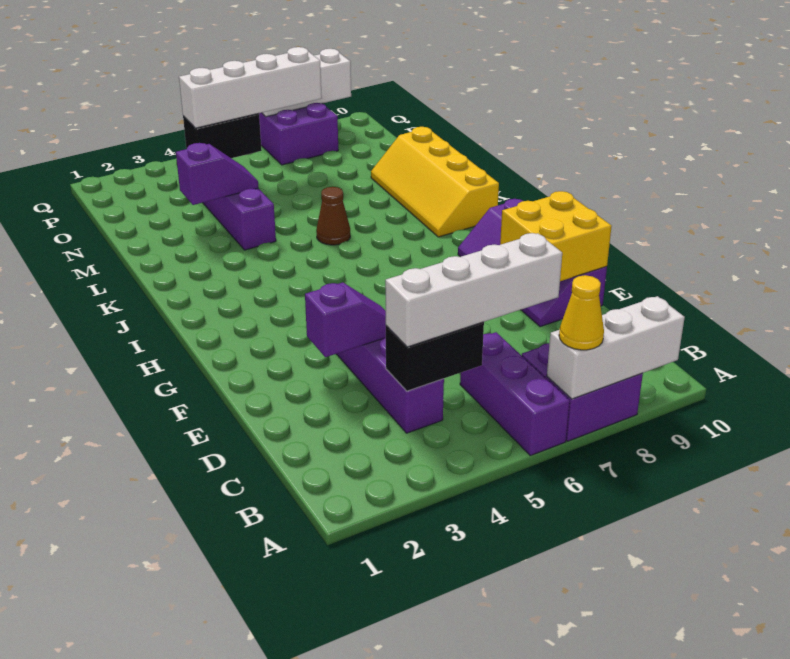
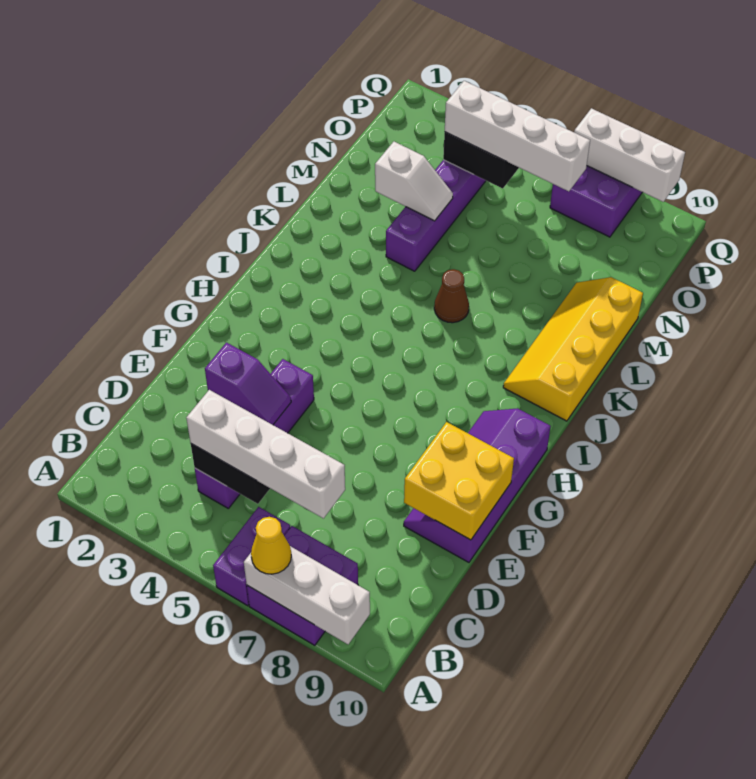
purple brick A6:C6 level 1 -> purple brick A6:B6 level 1
purple slope M3:M4 level 2 top 3 -> white slope M3:M4 level 2 top 3

